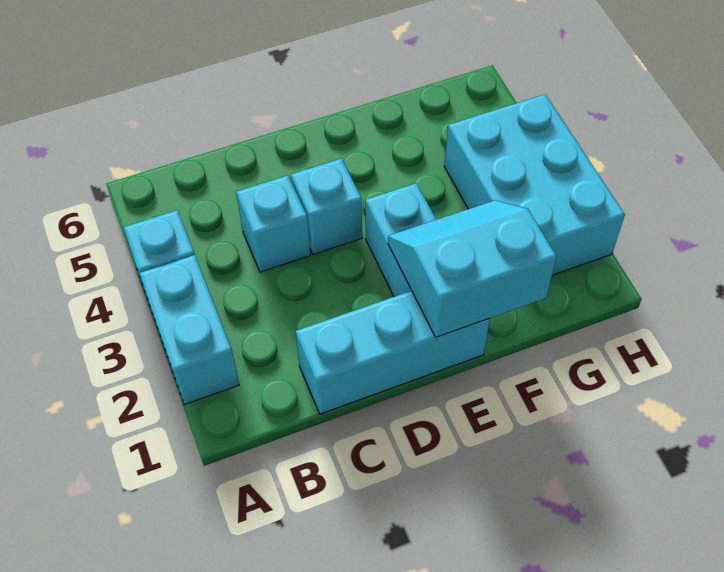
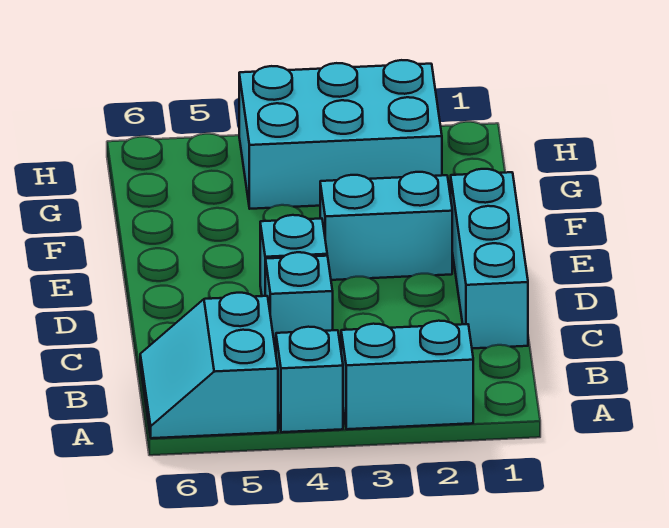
cyan slope E1:F2 level 2 top 1 -> cyan slope A5:B6 level 1 top 5

